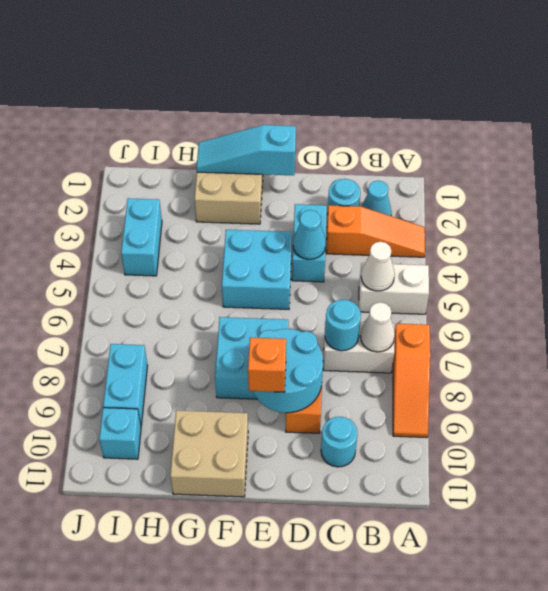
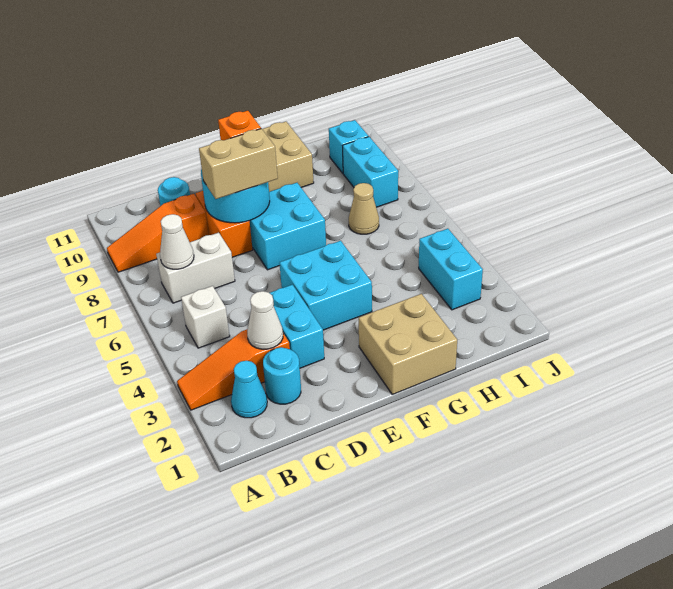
white brick A5:B5 level 1 -> white brick B5 level 1
orange slope A7:A9 level 1 top 7 -> orange slope A9:C9 level 1 top C
white cone B5 level 2 -> white cone C3 level 2
cyan round brick C7 level 2 -> none
cyan cone D4 level 2 -> none
none -> tan brick D8:E8 level 3
cyan slope E1:G1 level 2 top E -> none
none -> tan cone H7 level 1

